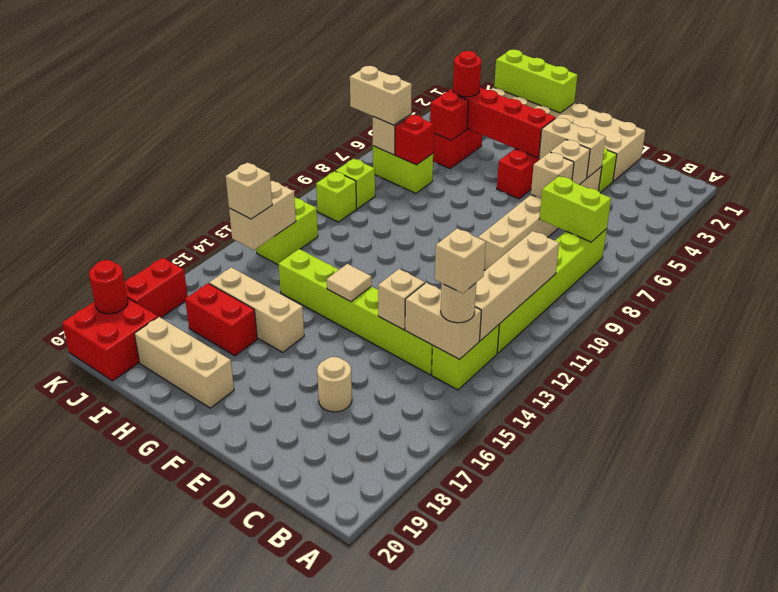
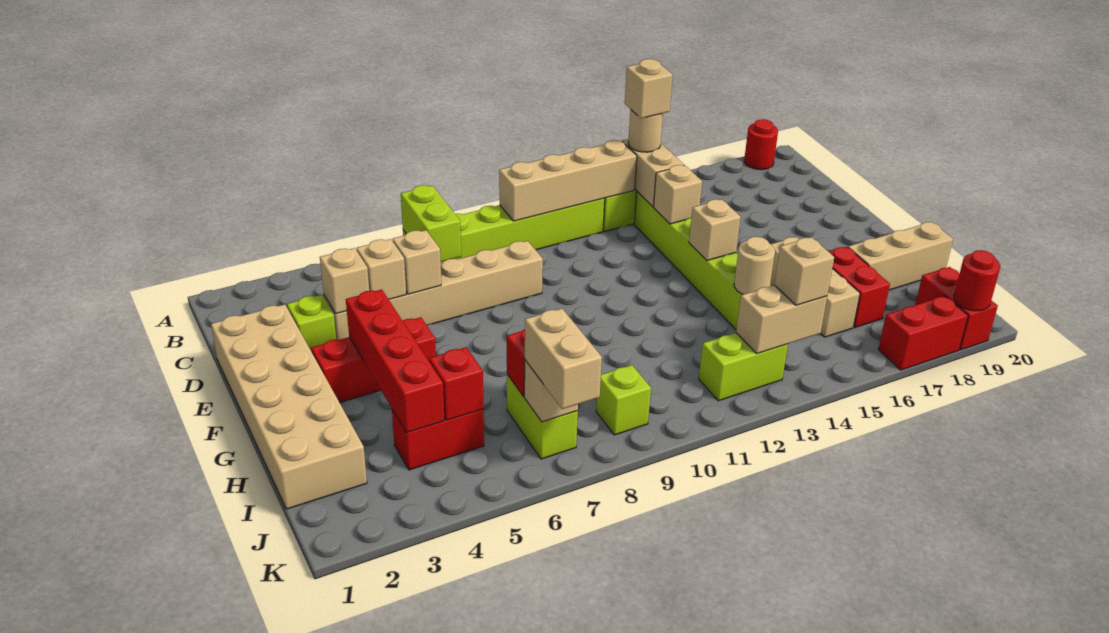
tan brick D4:E4 level 2 -> tan brick D4 level 2
tan round brick D17 level 1 -> tan round brick H14 level 2
tan tile F14 level 2 -> tan brick F14 level 2
lime brick G1:I1 level 2 -> none
tan brick G19:I19 level 1 -> tan brick H18:H20 level 1
red round brick I4 level 3 -> red round brick A19 level 1
lime brick J10 level 1 -> none
red brick J19:K20 level 1 -> red brick J19:K19 level 1

